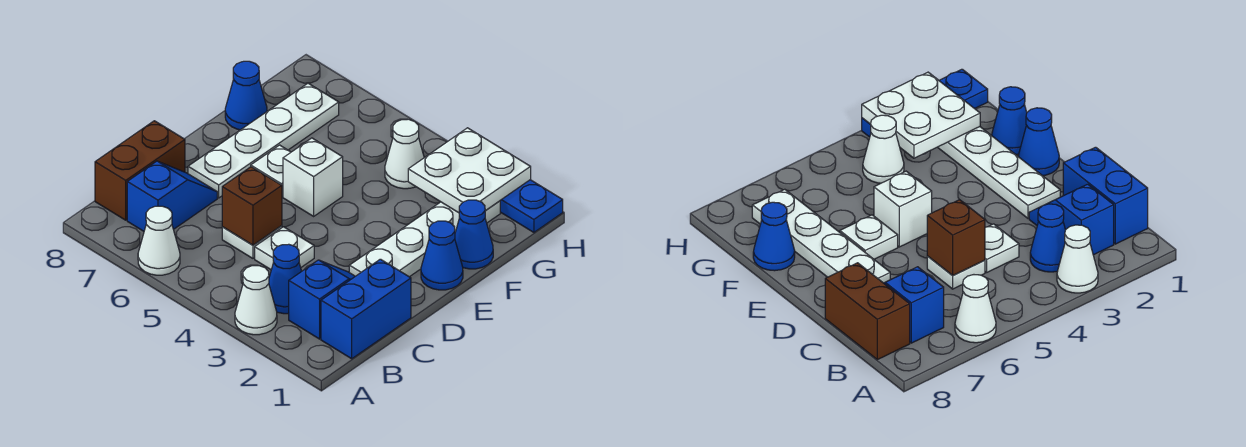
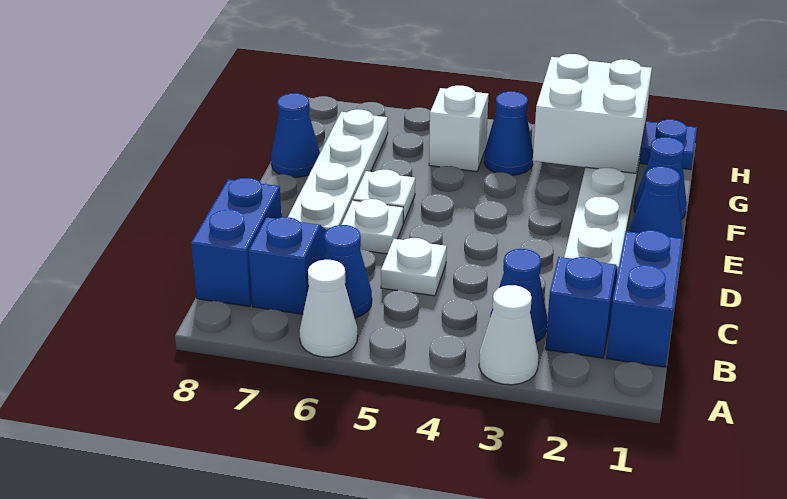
none -> blue cone B6 level 1
brown brick B8:C8 level 1 -> blue brick B8:C8 level 1
white plate C4 level 1 -> white plate D6 level 1
brown brick C5 level 2 -> none
white brick E5 level 1 -> white brick G5 level 1
white plate G2:H3 level 2 -> white brick G2:H3 level 2
white cone G4 level 1 -> blue cone G4 level 1

